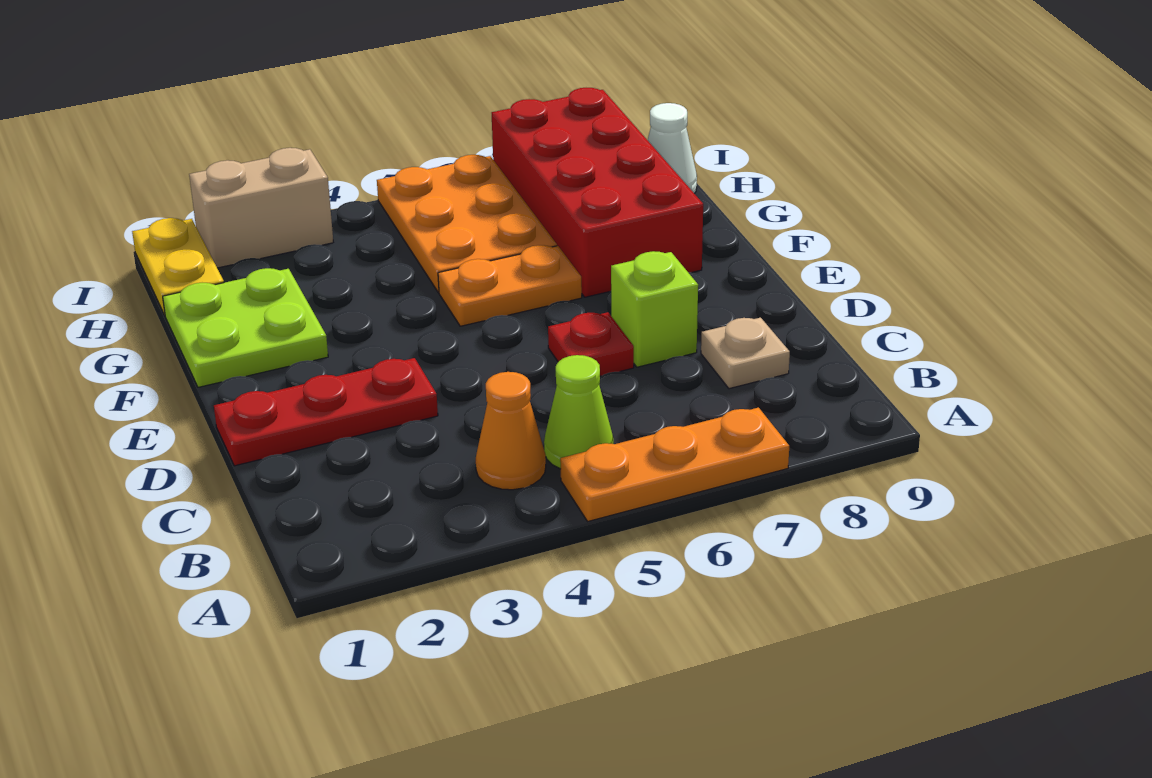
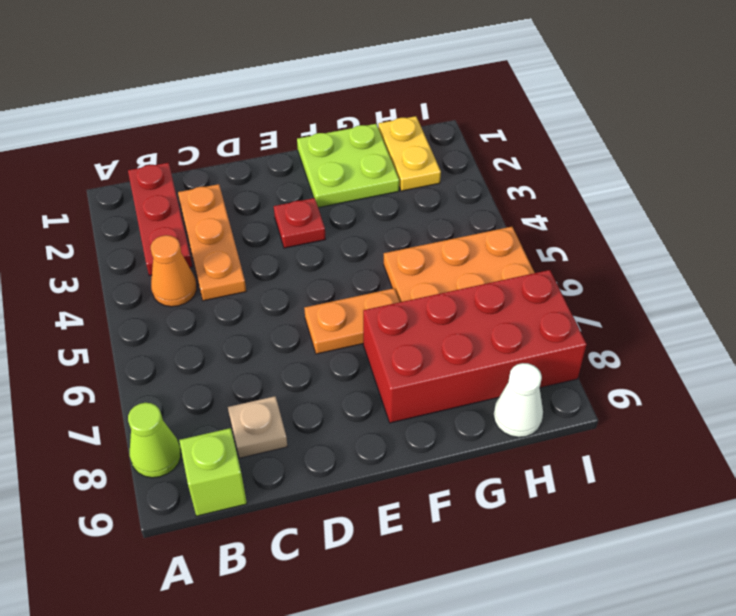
orange plate A5:A7 level 1 -> orange plate C2:C4 level 1
lime cone B5 level 1 -> lime cone A8 level 1
red plate D1:D3 level 1 -> red plate B1:B3 level 1
red plate D6 level 1 -> red plate E3 level 1
lime brick D7 level 1 -> lime brick B9 level 1
orange plate F5:F6 level 1 -> orange plate E6:F6 level 1
yellow plate H1:I1 level 1 -> yellow plate H1:H2 level 1
tan brick I2:I3 level 1 -> none

